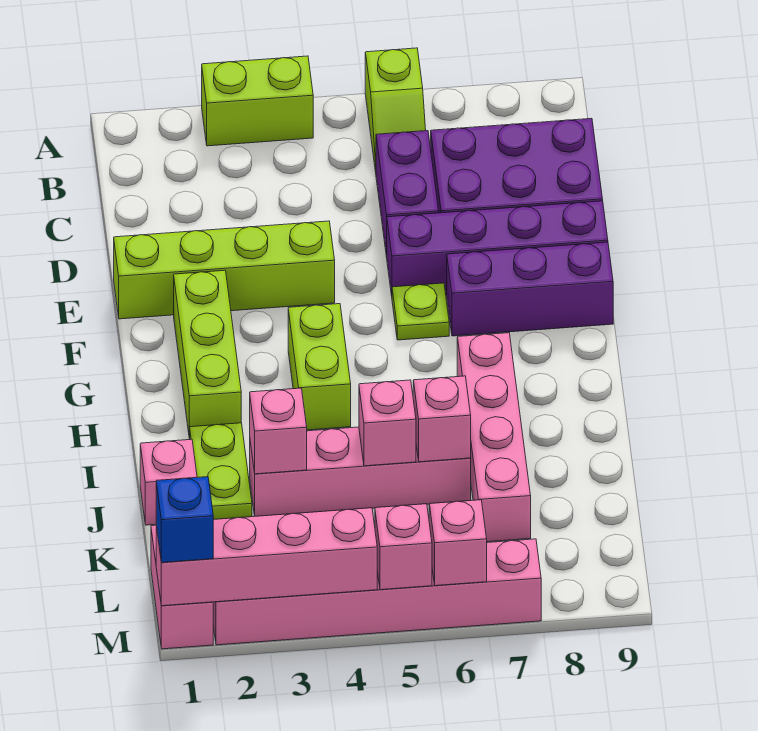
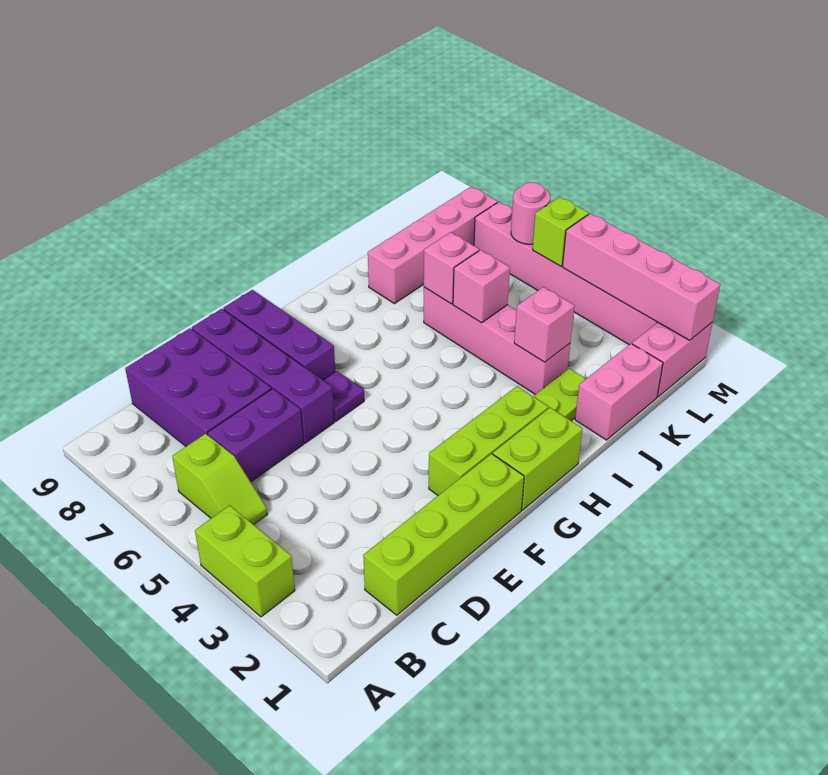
lime slope A6:B6 level 1 top A -> lime slope B5:B6 level 1 top 6
lime brick E1:E4 level 1 -> lime brick C1:F1 level 1
lime plate F6 level 1 -> purple plate F6 level 1
lime brick G4:H4 level 1 -> lime brick G1:H1 level 1
pink brick H7:K7 level 1 -> pink brick J8:M8 level 1
pink brick J1 level 1 -> pink brick J1:K1 level 1
blue brick M1 level 3 -> none
pink brick M5 level 2 -> lime brick M5 level 2
pink brick M6 level 2 -> pink round brick M6 level 2

